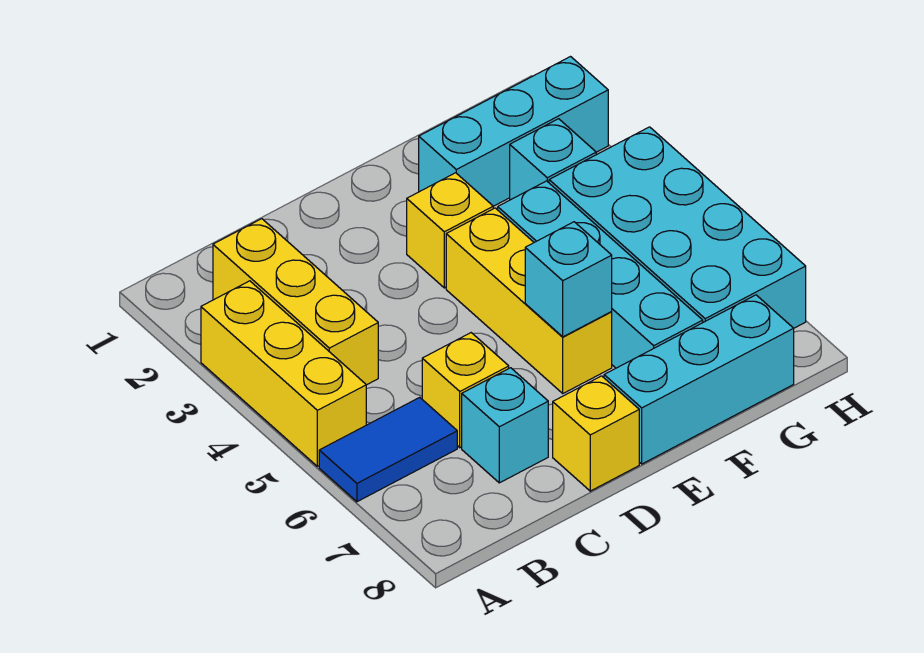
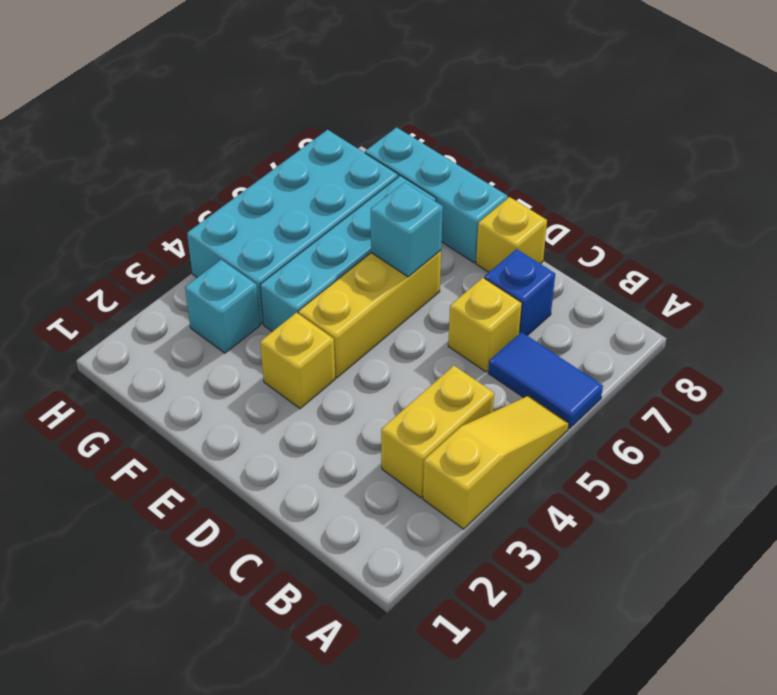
yellow brick A3:A5 level 1 -> yellow slope A3:A5 level 1 top 3
yellow brick B2:B4 level 1 -> yellow brick B3:B4 level 1
cyan brick C7 level 1 -> blue brick C7 level 1
cyan brick F2:H2 level 1 -> none

